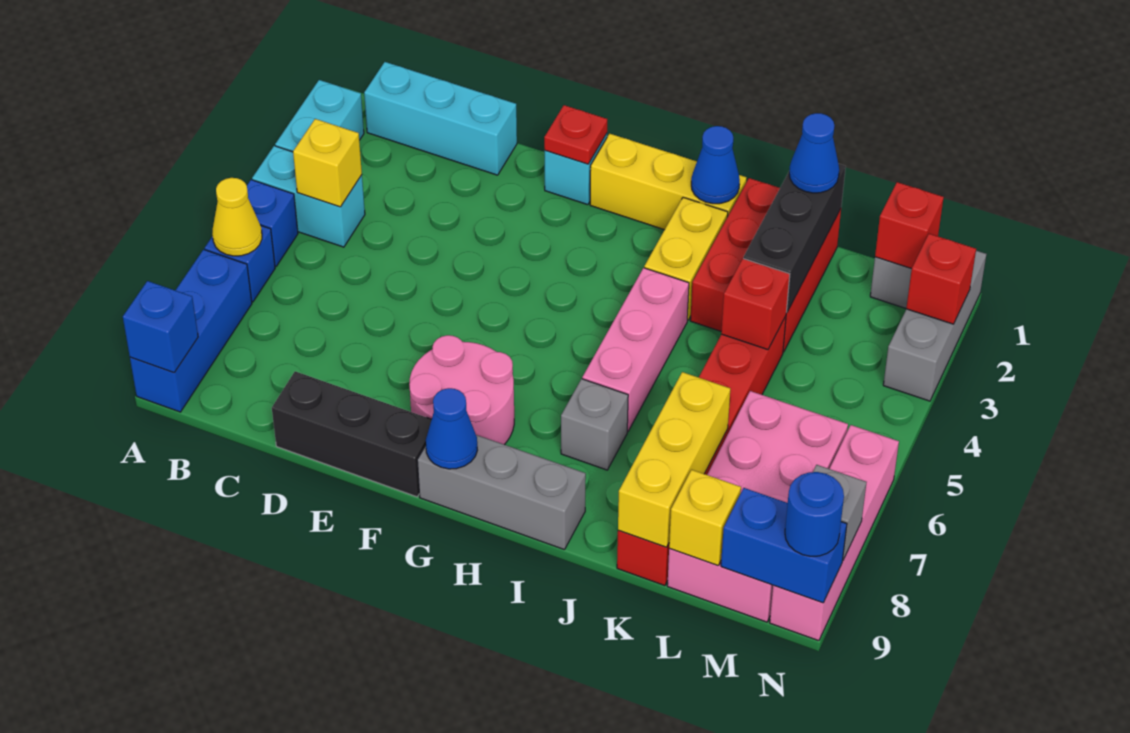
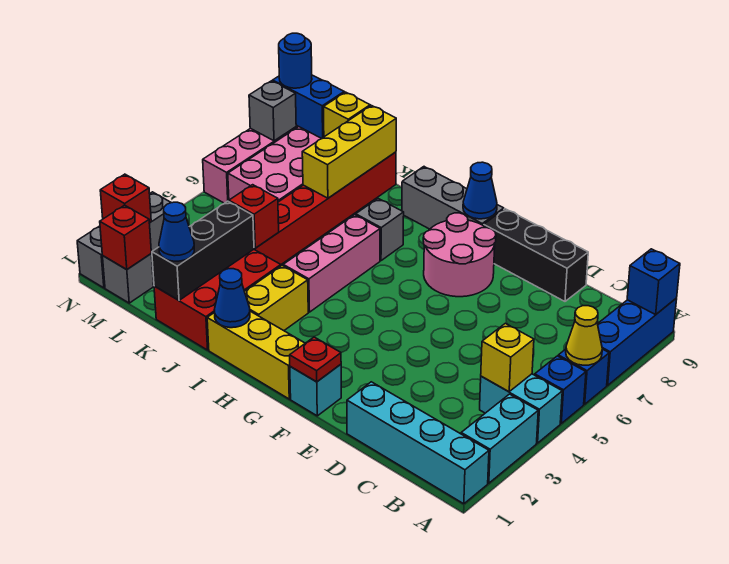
cyan brick B1:D1 level 1 -> cyan brick A1:D1 level 1

